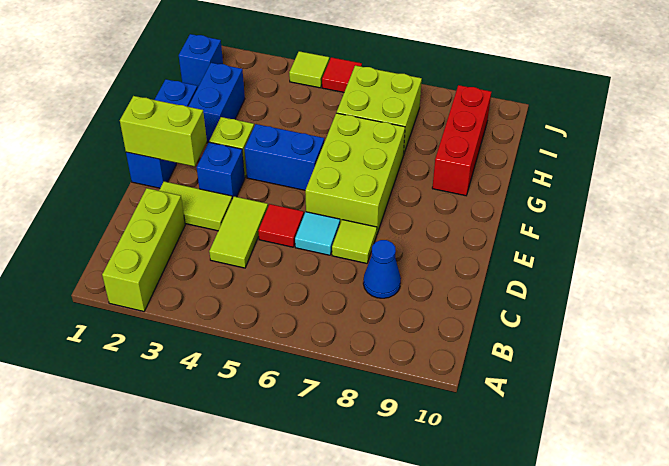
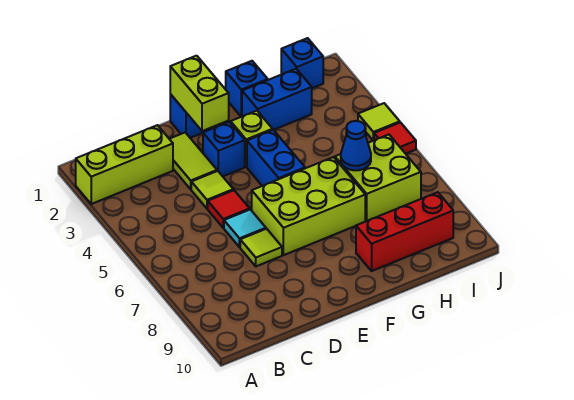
lime tile C4:D4 level 1 -> lime tile D4 level 1
blue cone C8 level 1 -> blue cone H6 level 2

